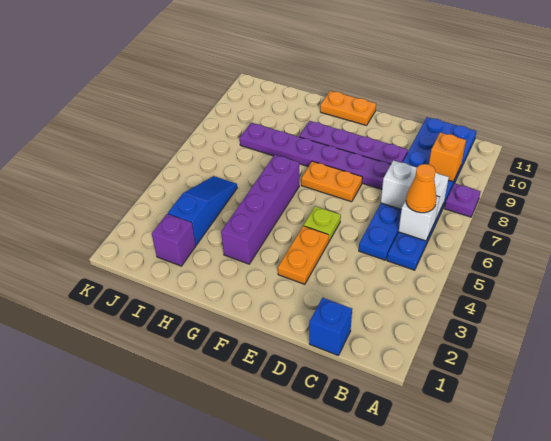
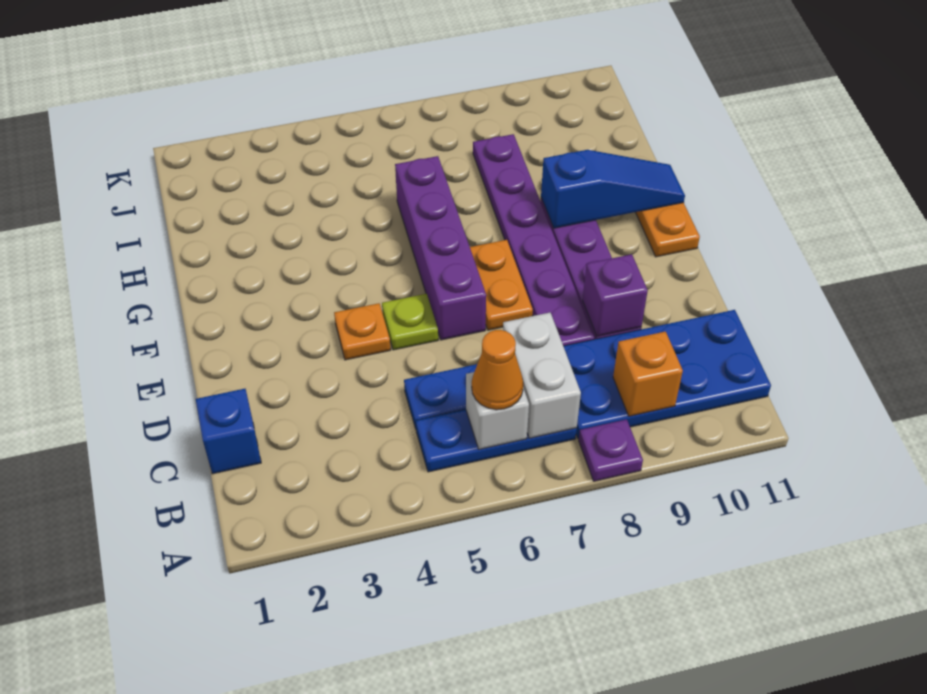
orange plate E3:E4 level 1 -> orange plate E4 level 1
purple brick G3:G6 level 1 -> purple brick E6:H6 level 1
purple brick I2 level 1 -> purple brick D9 level 2
blue slope I3:I5 level 1 top 3 -> blue slope G9:G11 level 2 top 9

